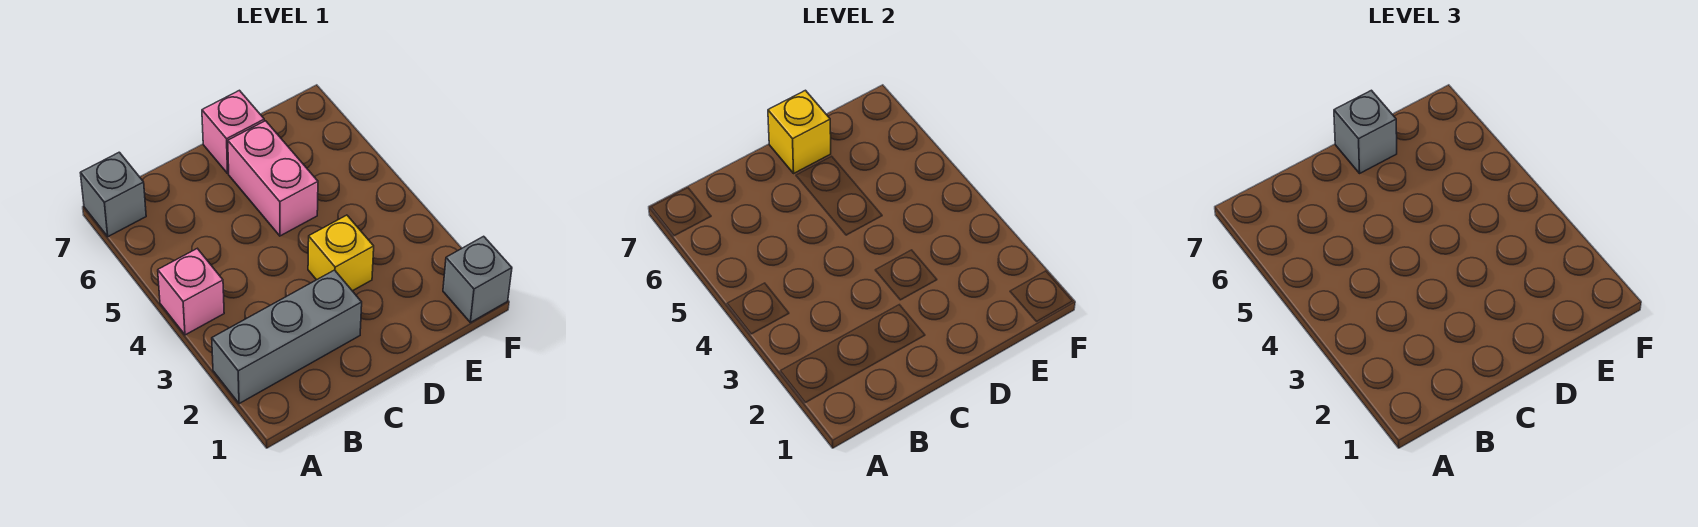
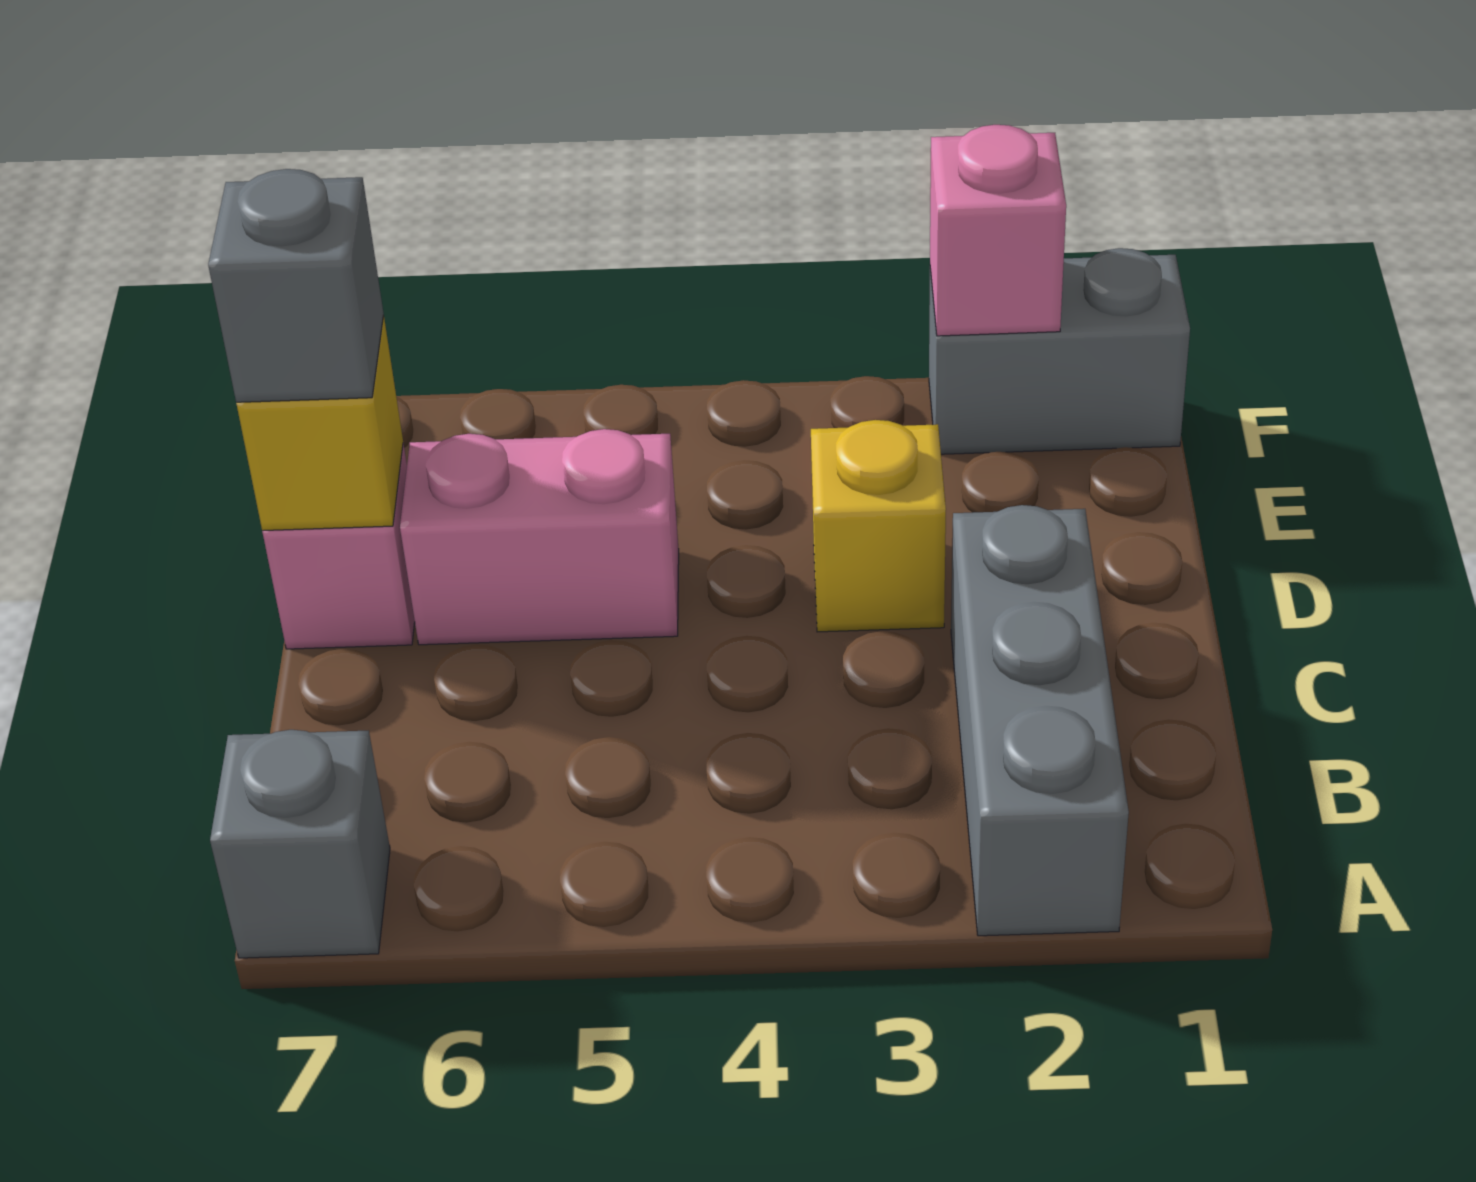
pink brick A4 level 1 -> pink brick F2 level 2
grey brick F1 level 1 -> grey brick F1:F2 level 1

